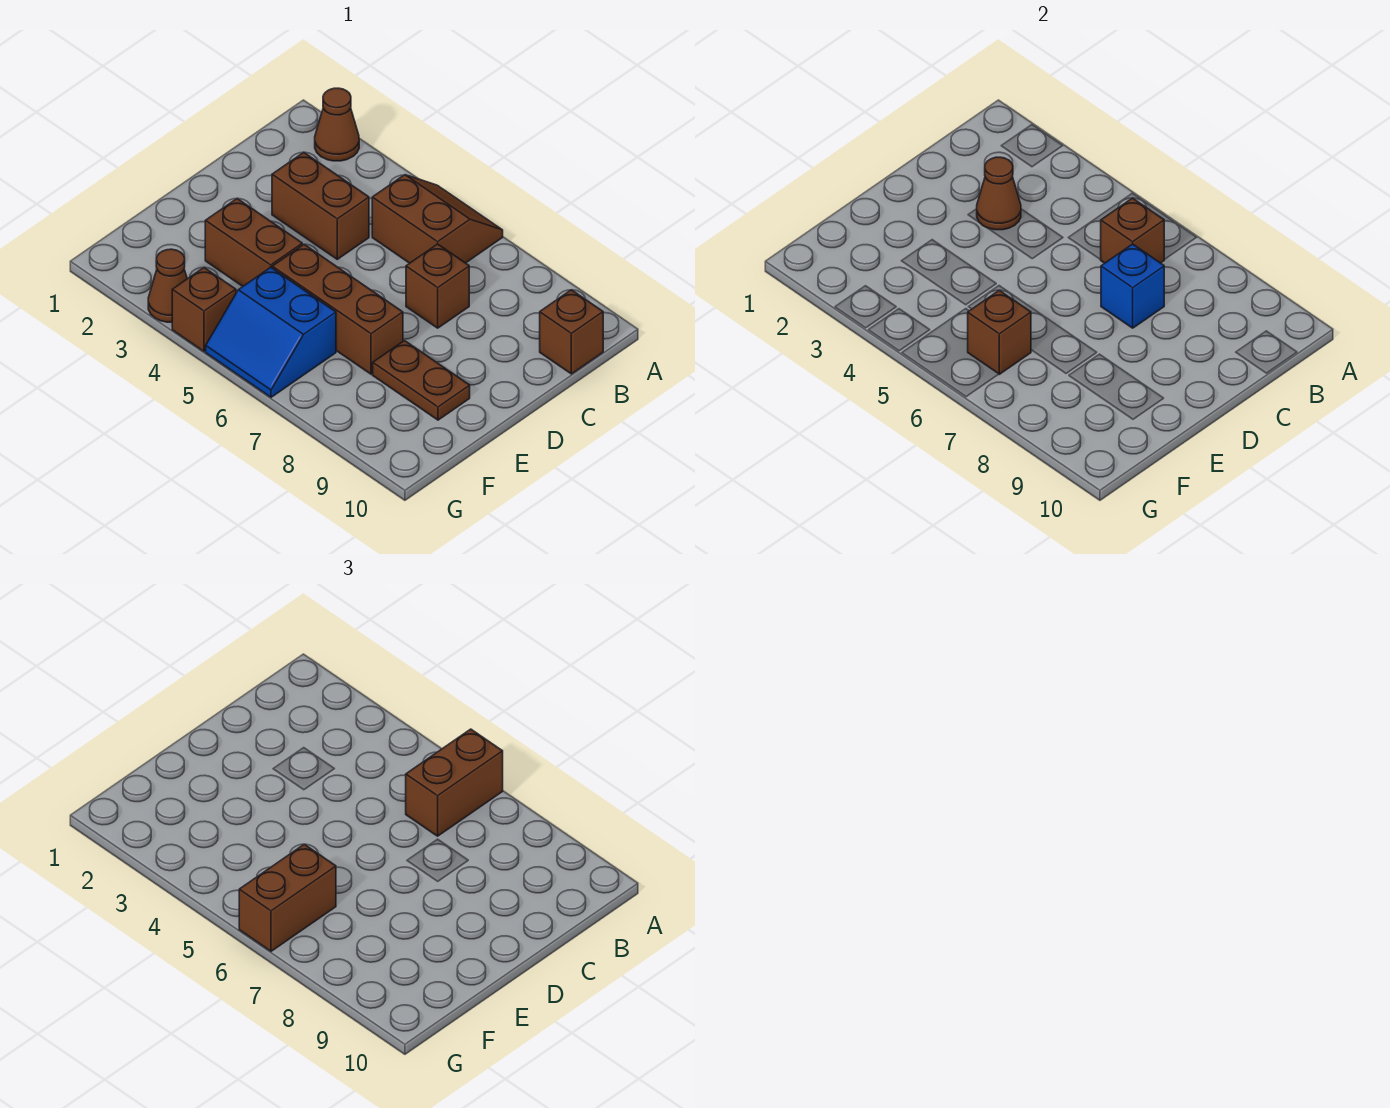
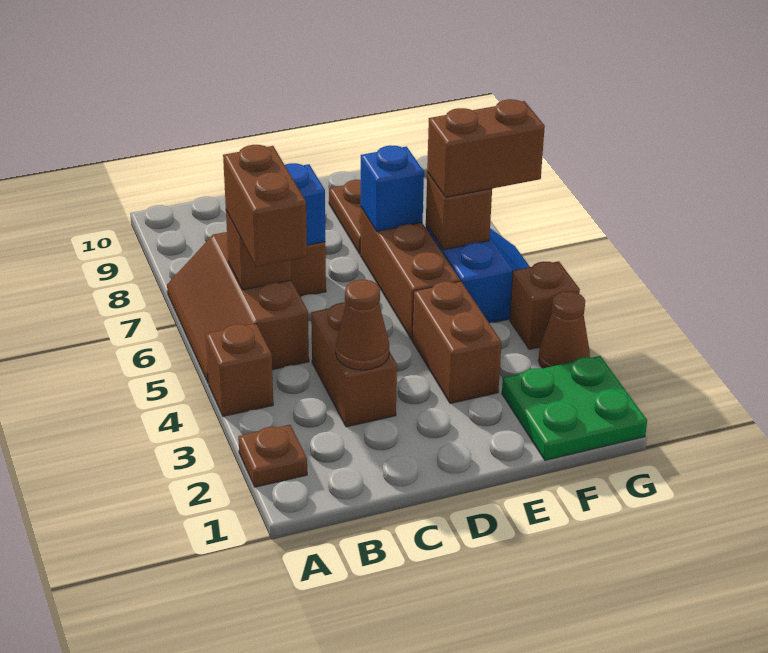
brown cone A2 level 1 -> brown plate A2 level 1
brown slope A5:B6 level 1 top B -> brown slope A5:B7 level 1 top B
brown brick A6:B6 level 3 -> brown brick B5:B6 level 3
brown brick B10 level 1 -> brown brick A4 level 1
none -> blue brick E7 level 2
none -> green plate F1:G2 level 1

